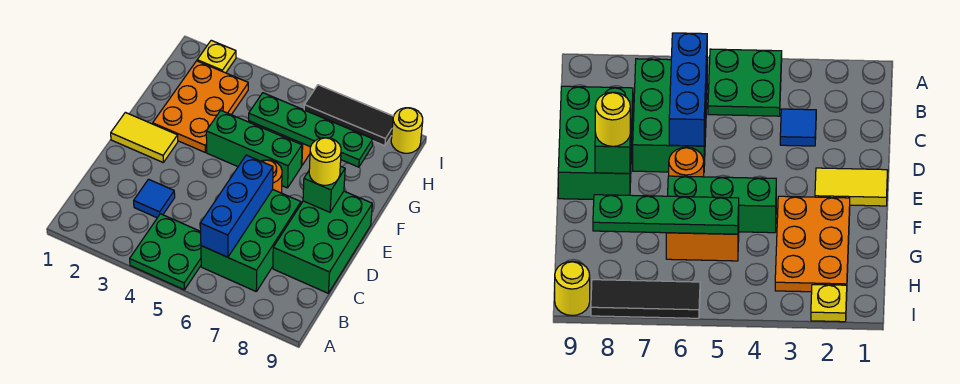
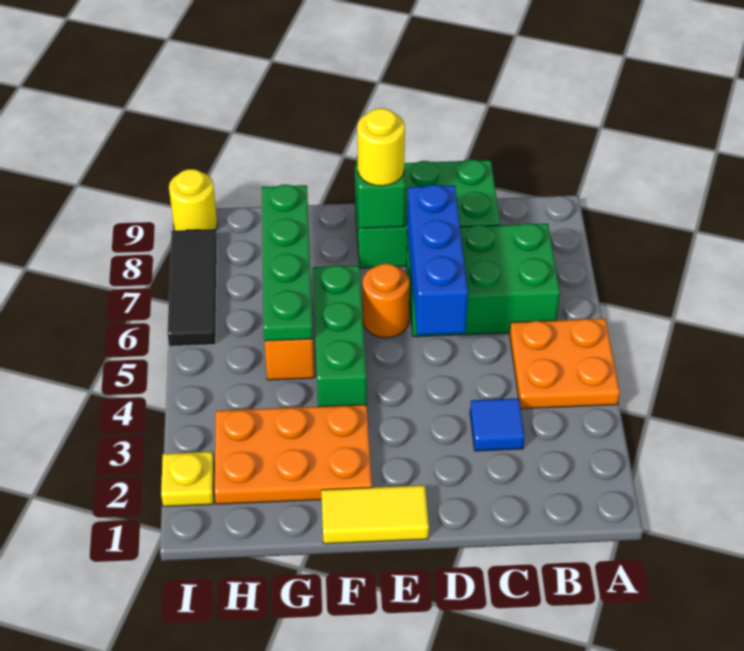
green plate A4:B5 level 1 -> orange plate A4:B5 level 1
blue brick B6:D6 level 2 -> blue brick D5:D7 level 2
yellow tile E1:E2 level 1 -> yellow tile E1:F1 level 1

